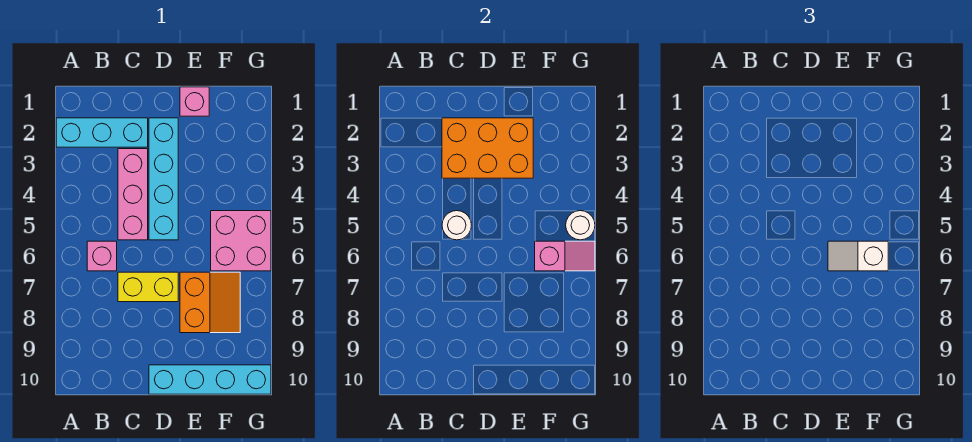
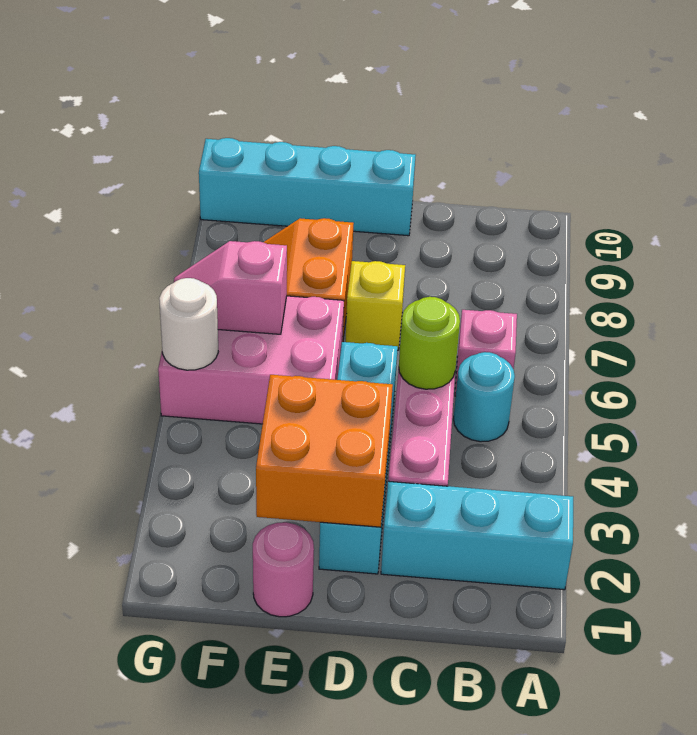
none -> cyan round brick B5 level 1
orange brick C2:E3 level 2 -> orange brick D2:E3 level 2
white round brick C5 level 2 -> lime round brick C5 level 2
yellow brick C7:D7 level 1 -> yellow brick D7 level 1
pink brick E1 level 1 -> pink round brick E1 level 1
white slope E6:F6 level 3 top F -> none
pink brick F5:G6 level 1 -> pink brick E5:G6 level 1

